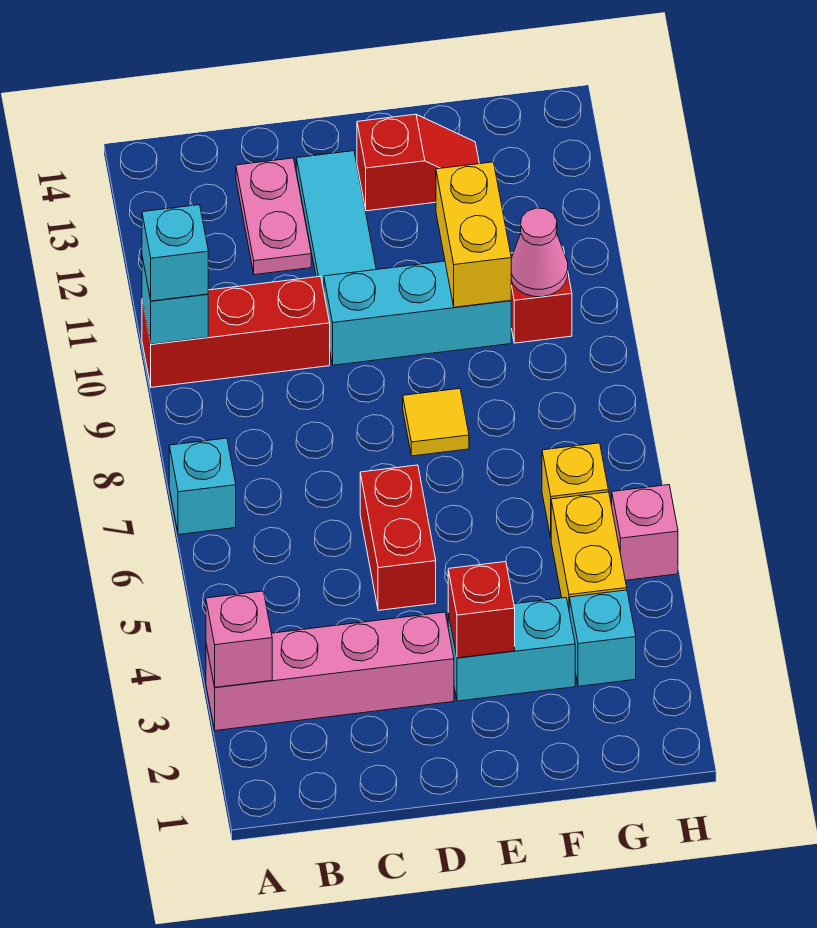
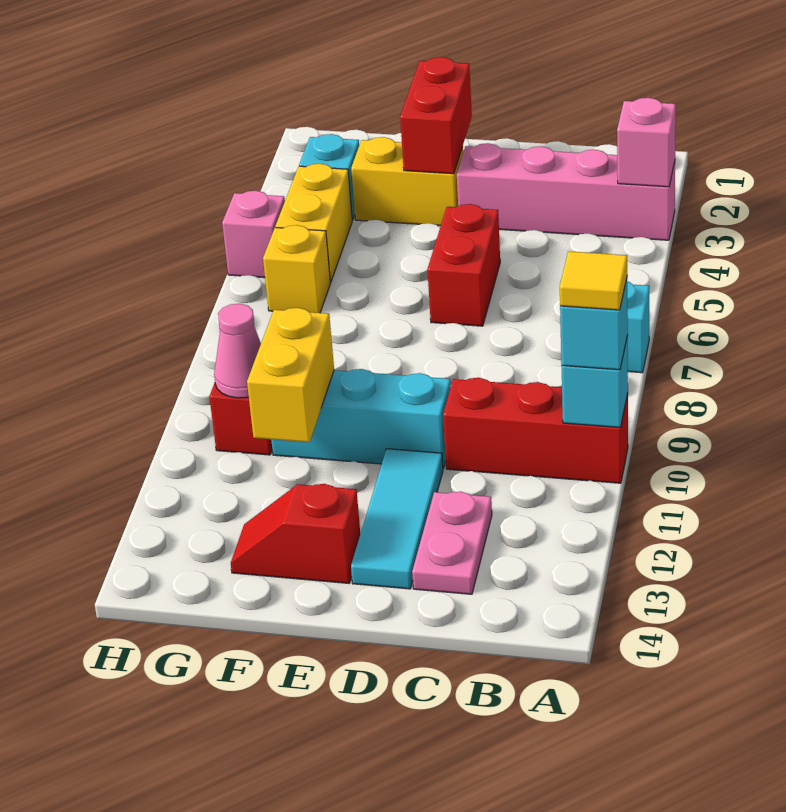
cyan brick E3:F3 level 1 -> yellow brick E3:F3 level 1
red brick E3 level 2 -> red brick E2:E3 level 2
yellow tile E8 level 1 -> yellow tile A10 level 4

